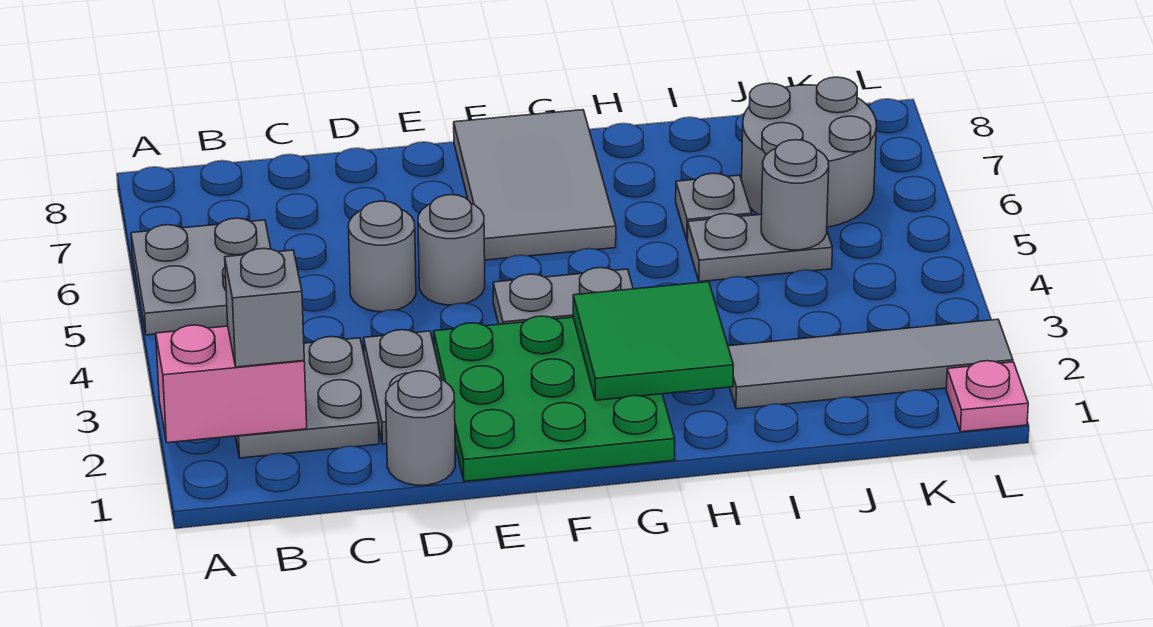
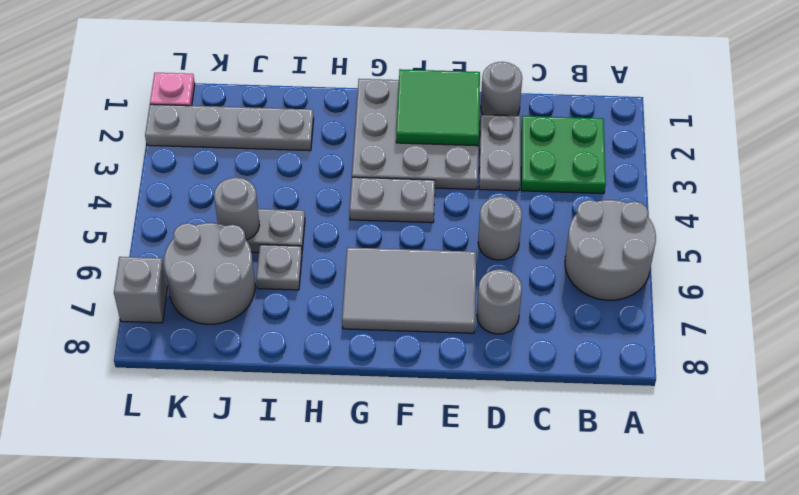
pink brick A2:B2 level 2 -> none
grey plate A5:B6 level 1 -> grey round brick A5:B6 level 1
grey plate B2:C3 level 1 -> green plate B2:C3 level 1
grey brick B2 level 3 -> grey brick L7 level 1
green plate E1:G3 level 1 -> grey plate E1:G3 level 1
grey round brick E5 level 1 -> grey round brick D7 level 1
grey tile F6:G8 level 1 -> grey tile E6:G7 level 1
green tile G2:H3 level 2 -> green tile E1:F2 level 2
grey tile I2:L2 level 1 -> grey plate I2:L2 level 1

